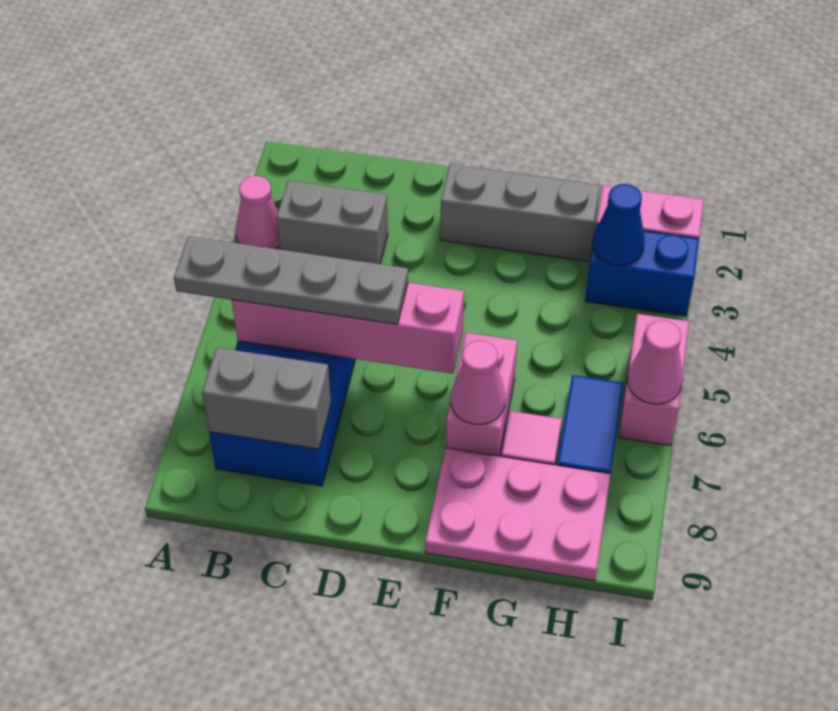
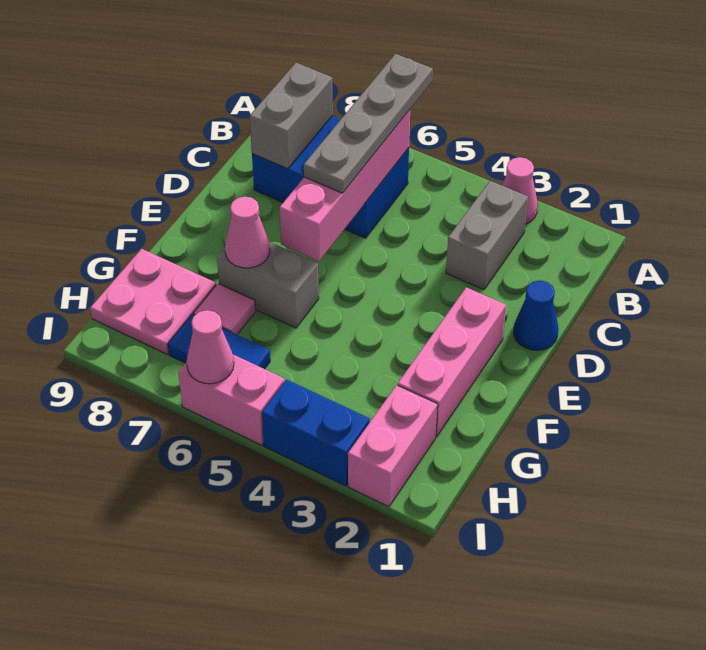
grey brick E2:G2 level 1 -> pink brick E2:G2 level 1
pink brick F6:F7 level 1 -> grey brick F6:F7 level 1
pink plate F8:H9 level 1 -> pink plate G8:H9 level 1
blue brick H3:I3 level 1 -> blue brick I3:I4 level 1
blue cone H3 level 2 -> blue cone D1 level 1

